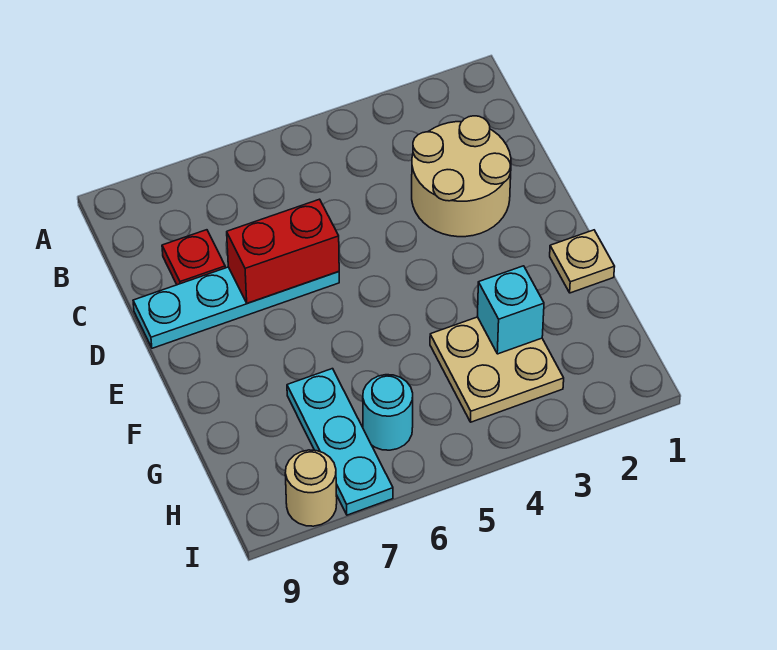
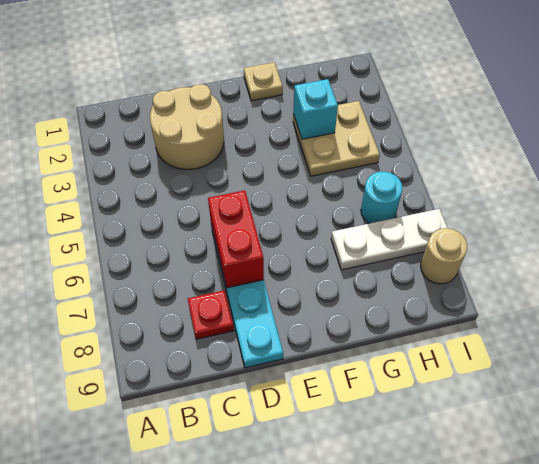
cyan plate G7:I7 level 1 -> white plate G7:I7 level 1

